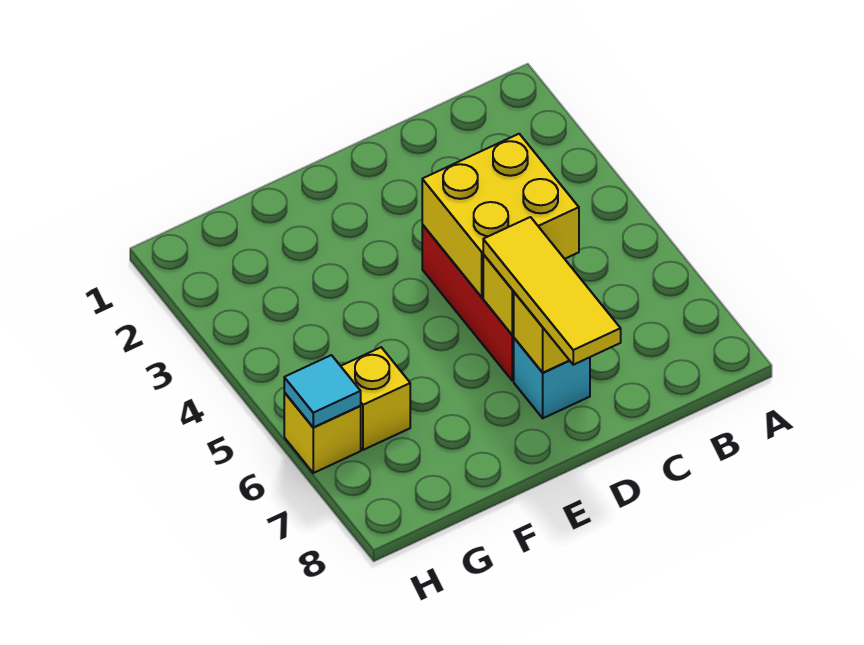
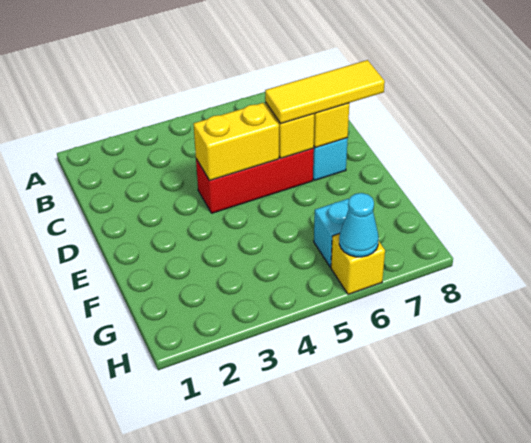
yellow brick C4:D5 level 2 -> yellow brick D4:D5 level 2
yellow brick G6 level 1 -> cyan brick G6 level 1
cyan tile H6 level 2 -> cyan cone H6 level 2

